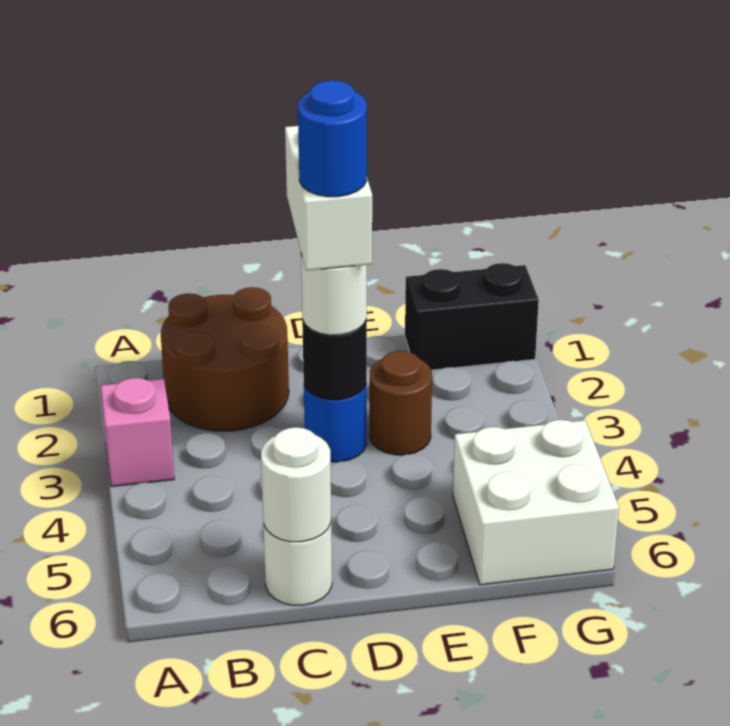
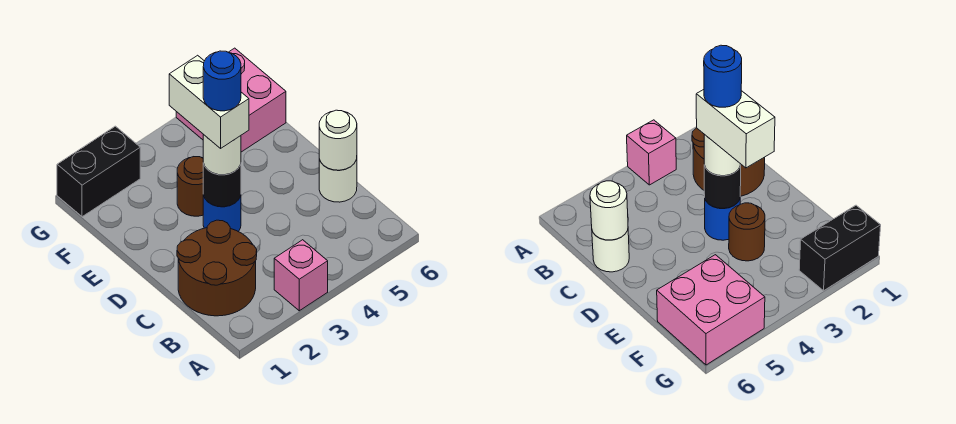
white brick D2:D3 level 4 -> white brick D3:E3 level 4
black brick F1:G1 level 1 -> black brick G1:G2 level 1
white brick F5:G6 level 1 -> pink brick F5:G6 level 1

